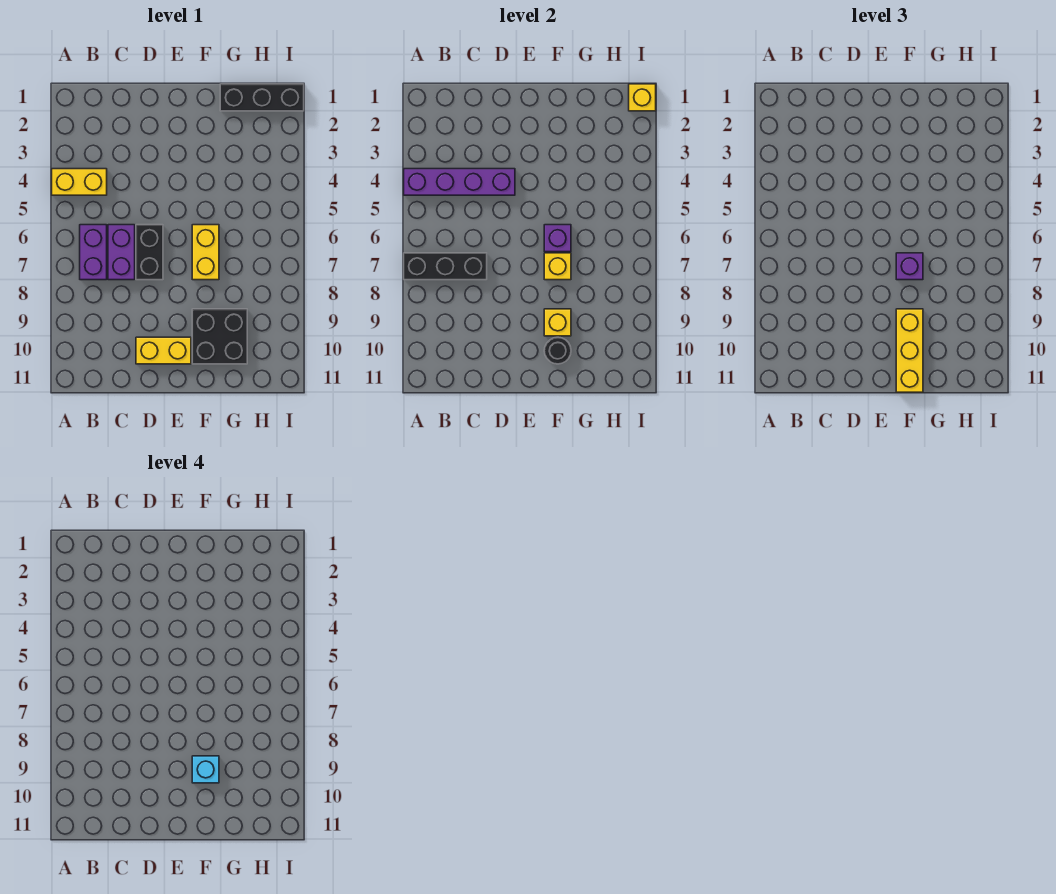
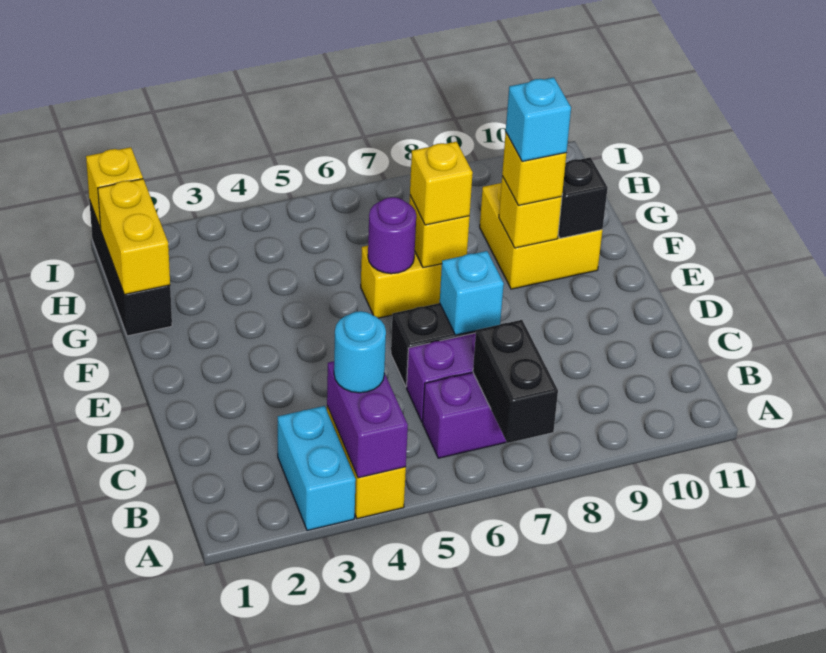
none -> cyan brick A3:B3 level 1
purple brick A4:D4 level 2 -> purple brick A4:B4 level 2
black brick A7:C7 level 2 -> black brick A7:B7 level 2
none -> cyan round brick B4 level 3
none -> cyan brick D7 level 2
yellow brick D10:E10 level 1 -> yellow brick G1:H1 level 2
purple brick F6 level 2 -> purple round brick F6 level 2
purple brick F7 level 3 -> yellow brick F7 level 3
black brick F9:G10 level 1 -> yellow brick F9:G10 level 1
yellow brick F9:F11 level 3 -> yellow brick F9 level 3
black round brick F10 level 2 -> black brick F10 level 2

